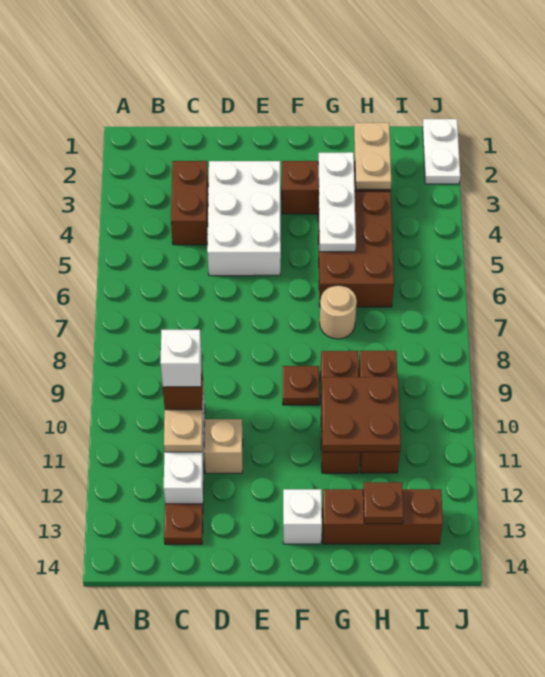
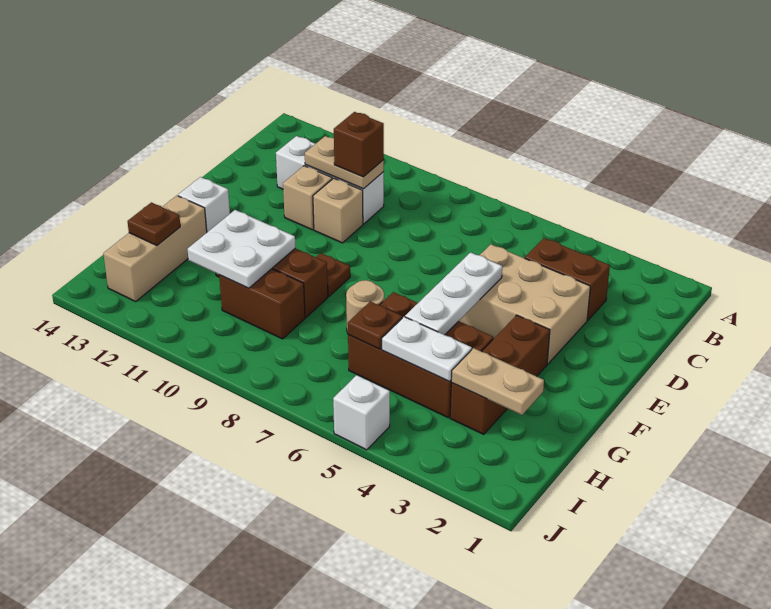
white brick C10 level 4 -> white brick J5 level 1
brown plate C13 level 1 -> brown plate H6 level 2
white brick D3:E5 level 1 -> tan brick D3:E5 level 1
none -> tan brick D10 level 1
white plate G3:G5 level 2 -> white plate E5:G5 level 2
brown plate G10:H11 level 2 -> white plate G10:H11 level 2
brown brick G13:I13 level 1 -> tan brick G13:I13 level 1
brown brick H9:H11 level 1 -> brown brick H9:H10 level 1
white plate J1:J2 level 1 -> white plate H4:H5 level 2

